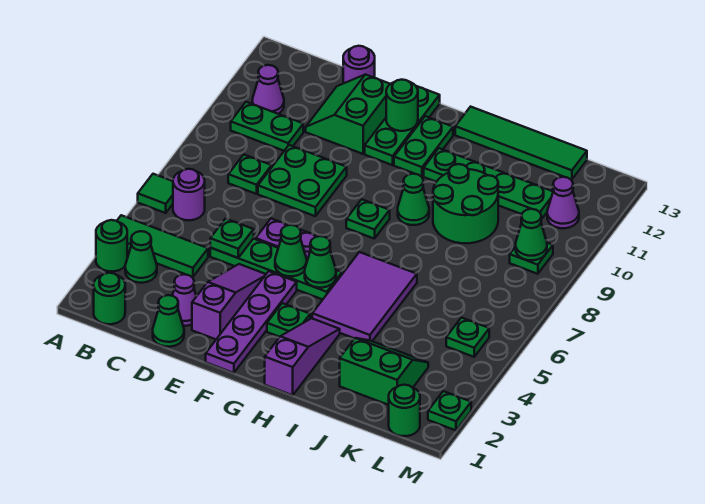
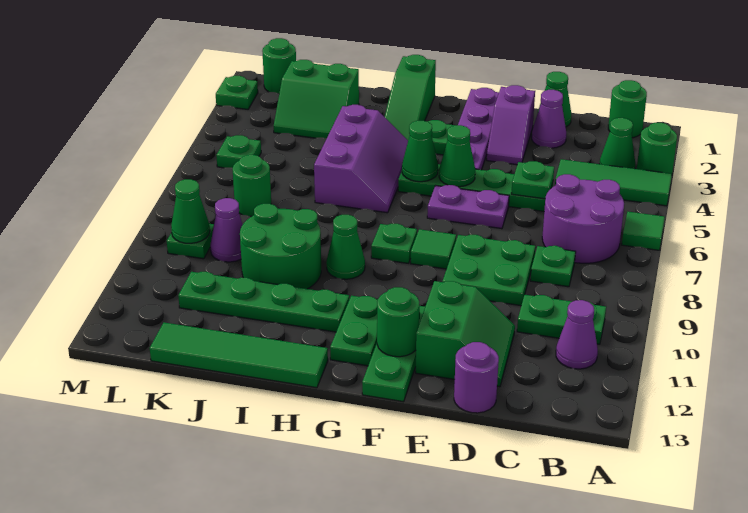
purple round brick B6 level 1 -> purple round brick B6:C7 level 1
purple slope E2:E4 level 1 top 2 -> purple slope E2:E3 level 1 top 2
none -> green tile F8 level 1
purple slope H1:H3 level 1 top 1 -> green slope H1:H3 level 1 top 1
purple tile H4:I6 level 1 -> purple slope H4:I6 level 1 top I
none -> green round brick K7 level 1
purple cone L11 level 1 -> purple cone K9 level 1

